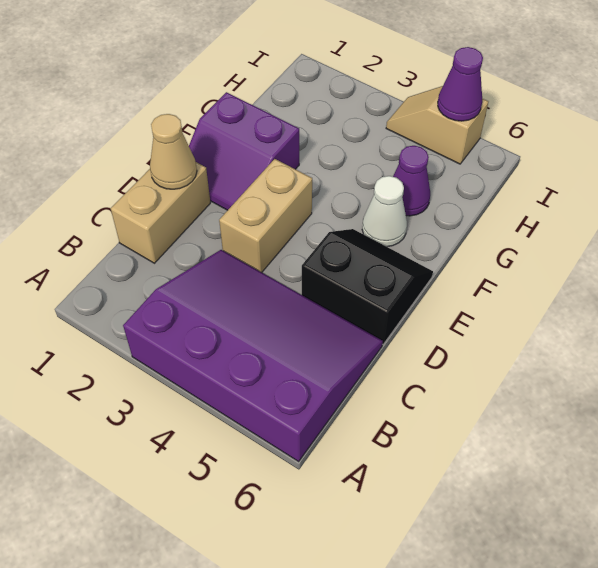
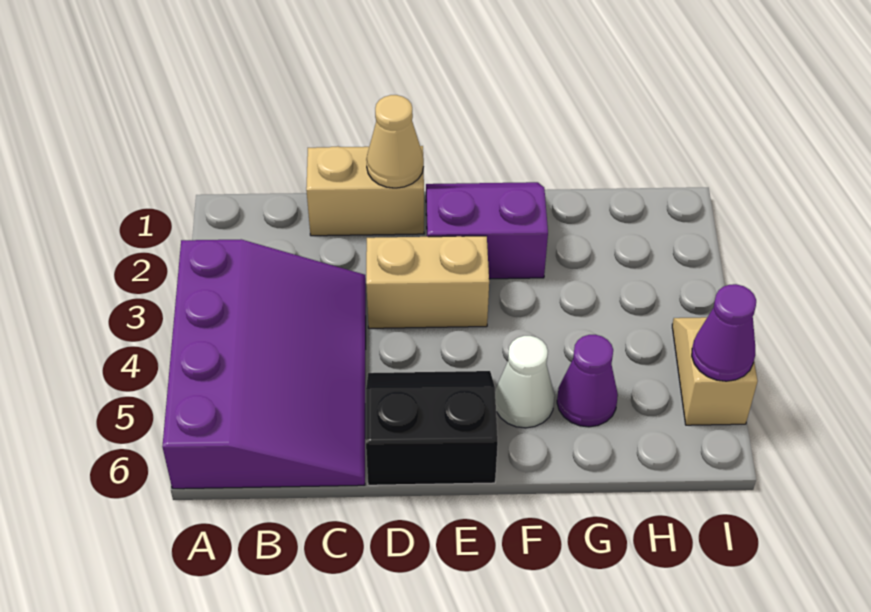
black slope D5:E6 level 1 top D -> black slope D5:E6 level 1 top 6
purple slope E1:F2 level 1 top F -> purple slope E1:F2 level 1 top 2

